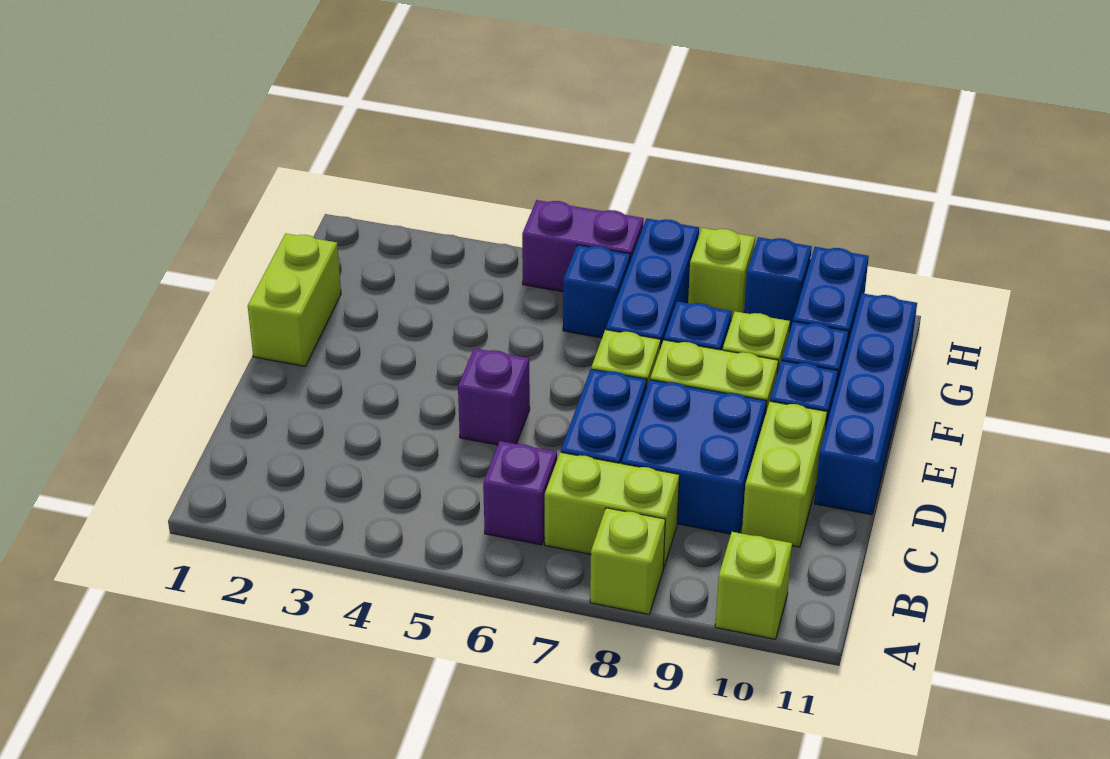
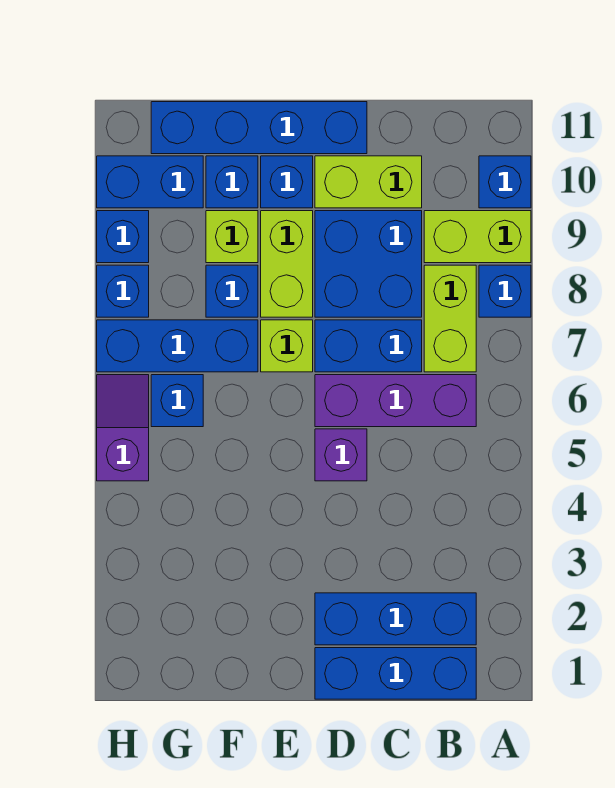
lime brick A8 level 1 -> blue brick A8 level 1
lime brick A10 level 1 -> blue brick A10 level 1
none -> blue brick B1:D1 level 1
none -> blue brick B2:D2 level 1
purple brick B6 level 1 -> purple brick B6:D6 level 1
lime brick E1:F1 level 1 -> lime brick A9:B9 level 1
purple brick H5:H6 level 1 -> purple slope H5:H6 level 1 top 5
lime brick H8 level 1 -> blue brick H8 level 1

